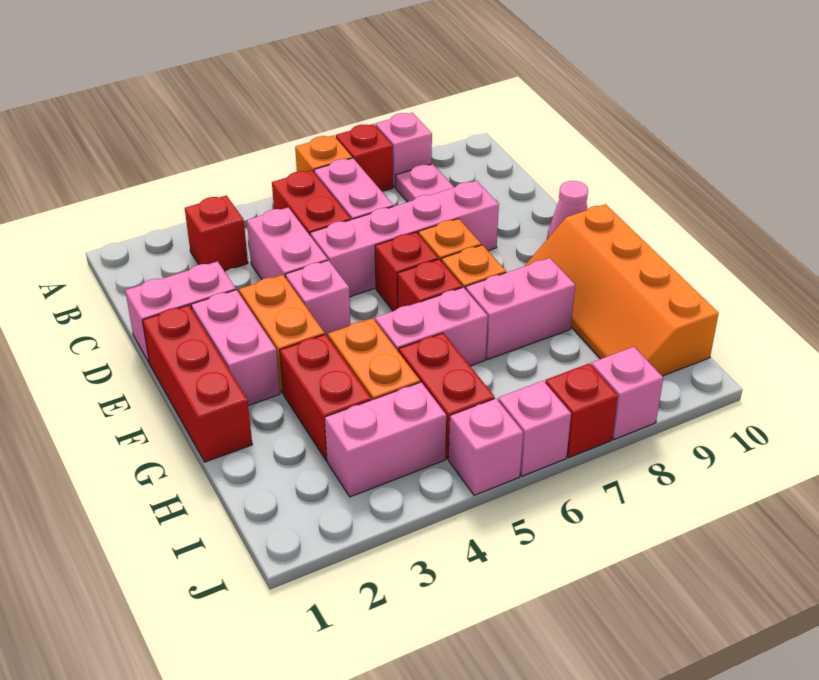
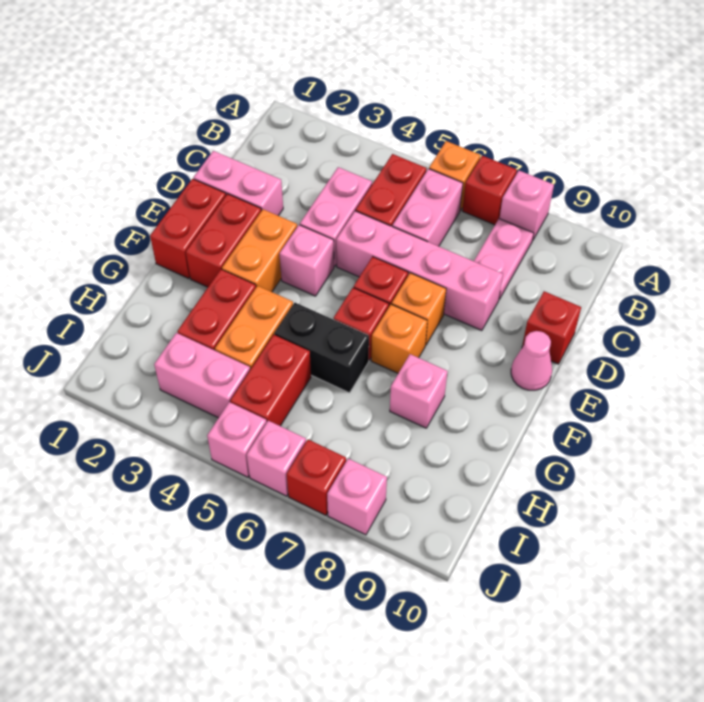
red brick B3 level 1 -> red brick D10 level 1
red brick E1:G1 level 1 -> red brick E1:F1 level 1
pink brick E2:F2 level 1 -> red brick E2:F2 level 1
orange slope F9:I10 level 1 top 10 -> none
pink brick G5:G6 level 1 -> black brick G5:G6 level 1
pink brick G7:G8 level 1 -> pink brick G8 level 1

